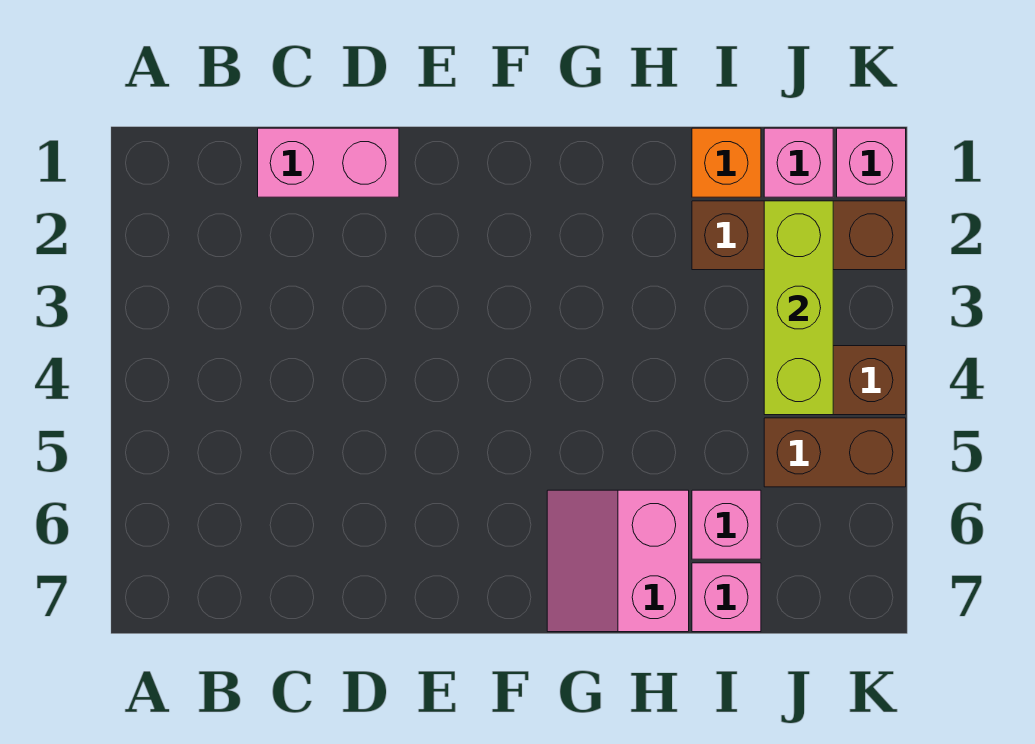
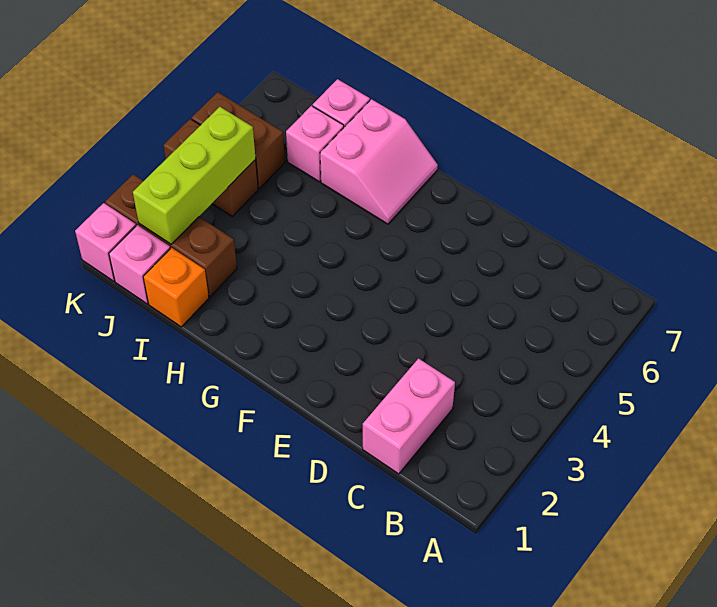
pink brick C1:D1 level 1 -> pink brick C1:C2 level 1

